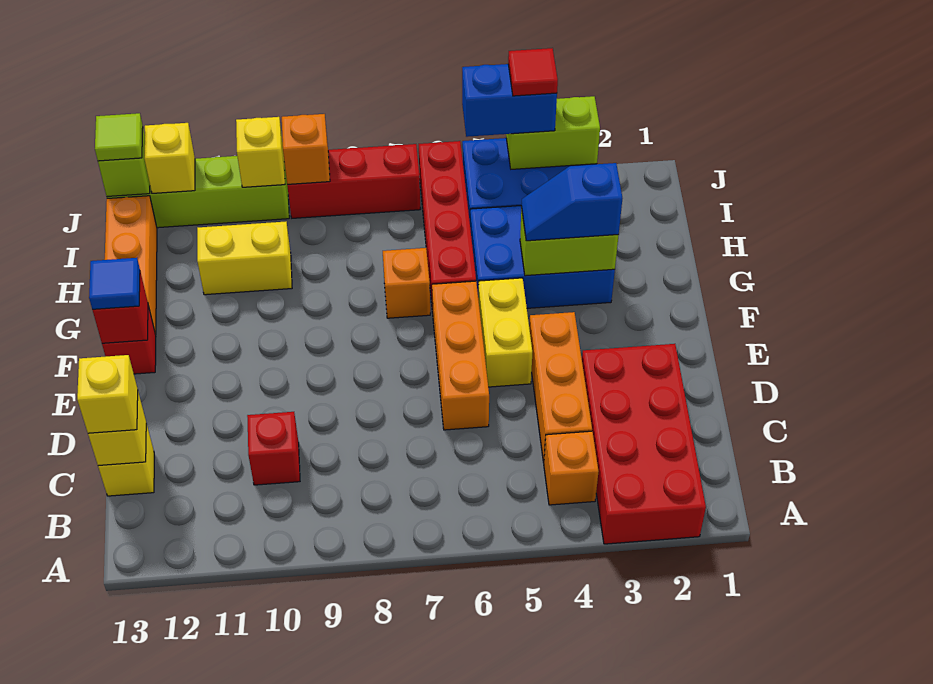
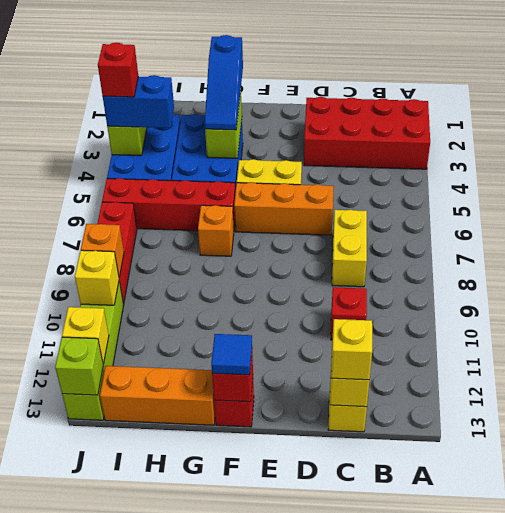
orange brick B4 level 1 -> none
orange brick C4:E4 level 1 -> none
blue slope G3:G4 level 3 top 3 -> blue slope G2:G4 level 3 top 2
yellow brick H10:H11 level 1 -> yellow brick C7:C8 level 1
blue brick J4:J5 level 3 -> blue brick I4:J4 level 3
red tile J4 level 4 -> red brick J4 level 4
lime tile J13 level 3 -> none

